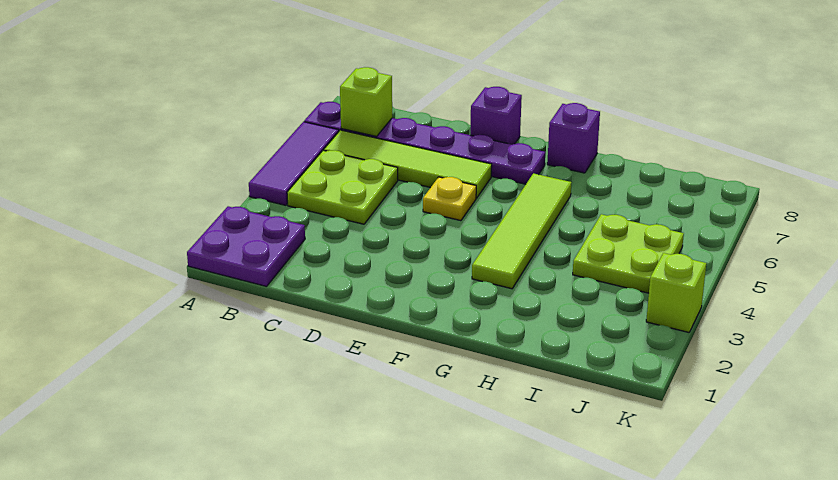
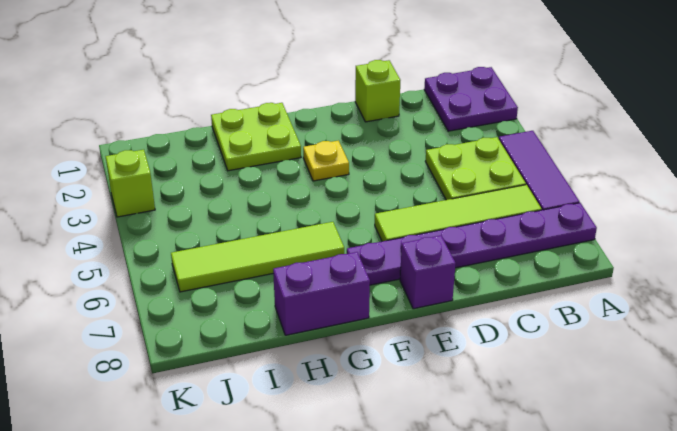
lime brick B7 level 2 -> lime brick D1 level 1
yellow plate E5 level 1 -> yellow plate F3 level 1
lime tile G3:G6 level 1 -> lime tile G6:J6 level 1
purple brick G8 level 1 -> purple brick G8:H8 level 1
lime plate I4:J5 level 1 -> lime plate G1:H2 level 1

